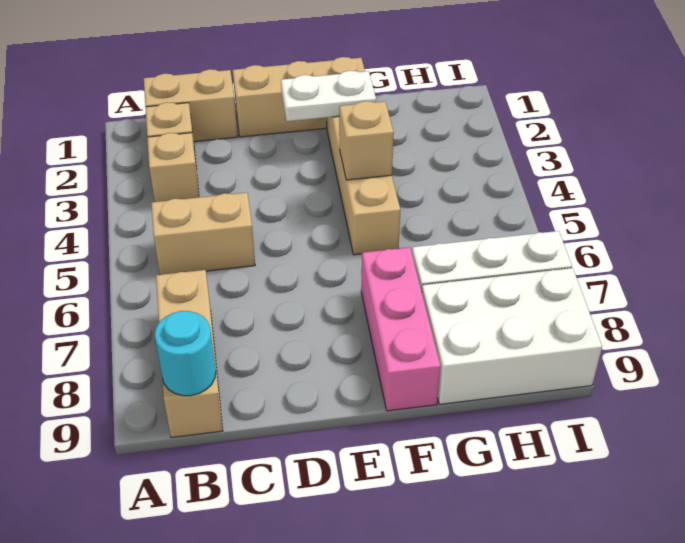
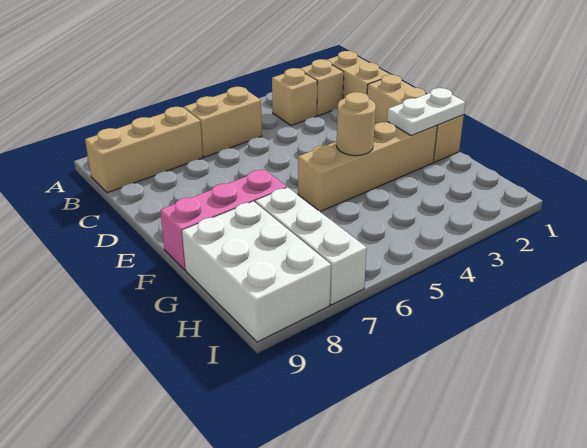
tan brick B5:C5 level 1 -> tan brick B5:B6 level 1
cyan round brick B9 level 2 -> none
white plate E2:F2 level 2 -> white plate F1:F2 level 2
tan brick F4 level 2 -> tan round brick F4 level 2

